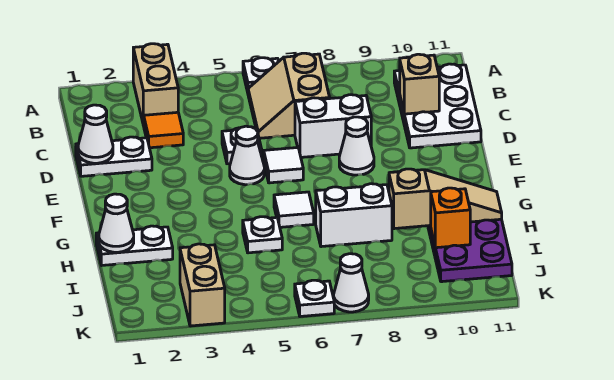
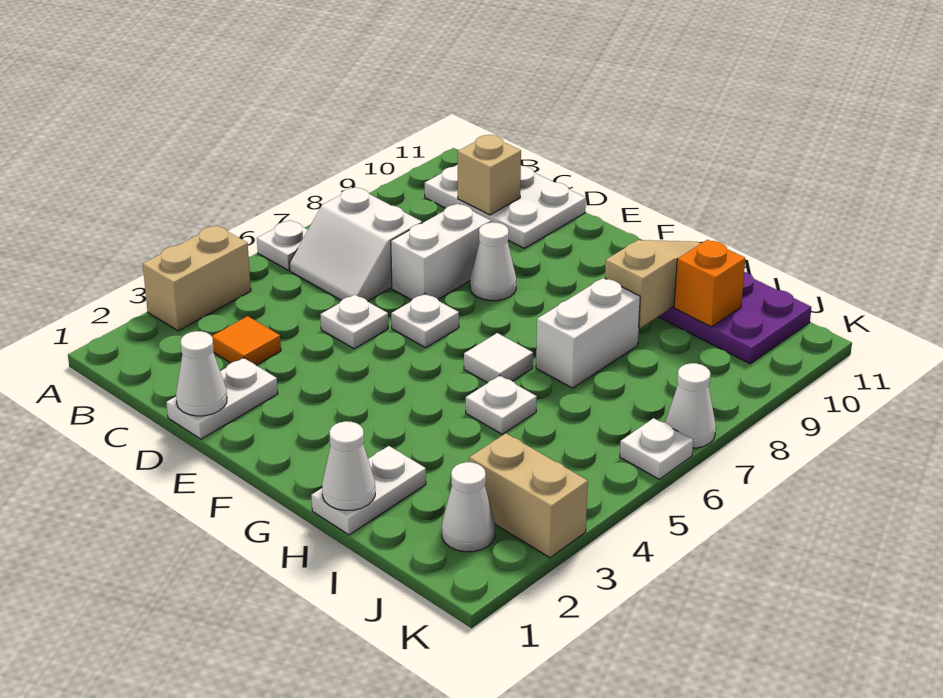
tan brick A3:B3 level 1 -> tan brick A3:A4 level 1
tan slope B6:C7 level 1 top 7 -> white slope B6:C7 level 1 top 7
white cone E5 level 1 -> white cone J2 level 1
white tile E6 level 1 -> white plate E6 level 1

